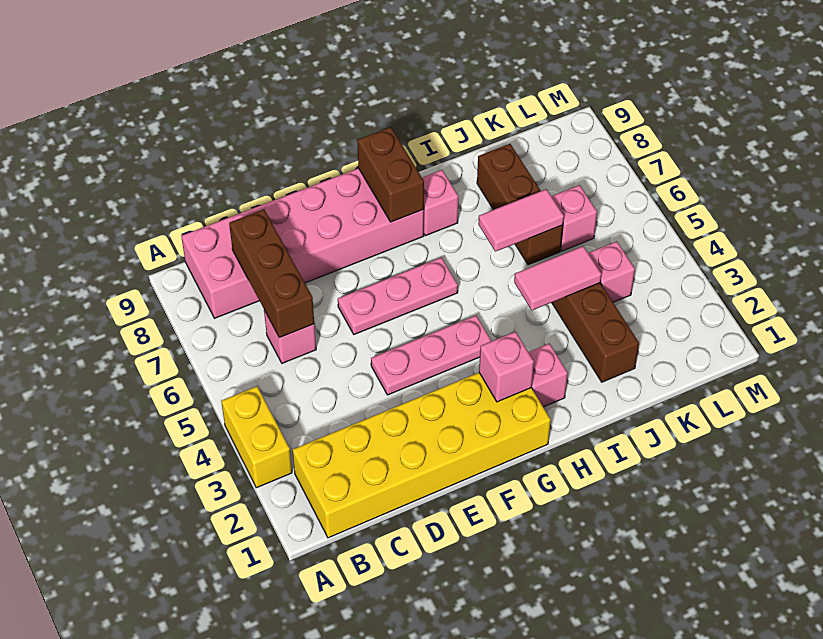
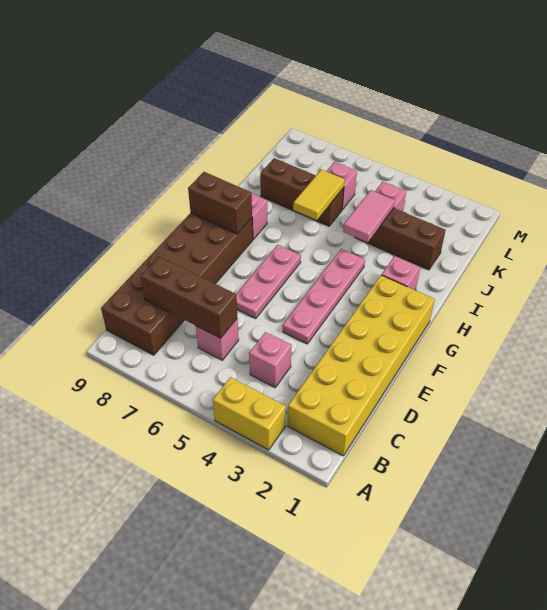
pink brick B8:G9 level 1 -> brown brick B8:G9 level 1
pink plate E4:G4 level 1 -> pink plate E4:H4 level 1
pink brick G2 level 2 -> pink brick C4 level 1
pink tile I6:J6 level 2 -> yellow tile I6:J6 level 2

